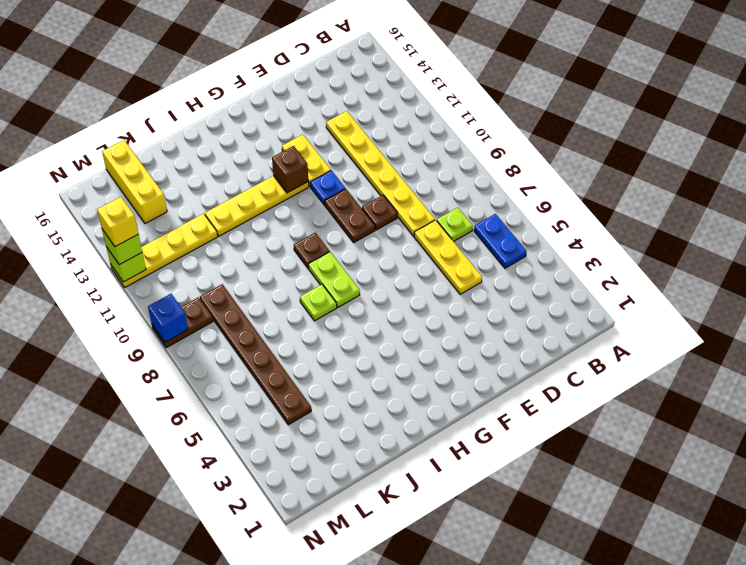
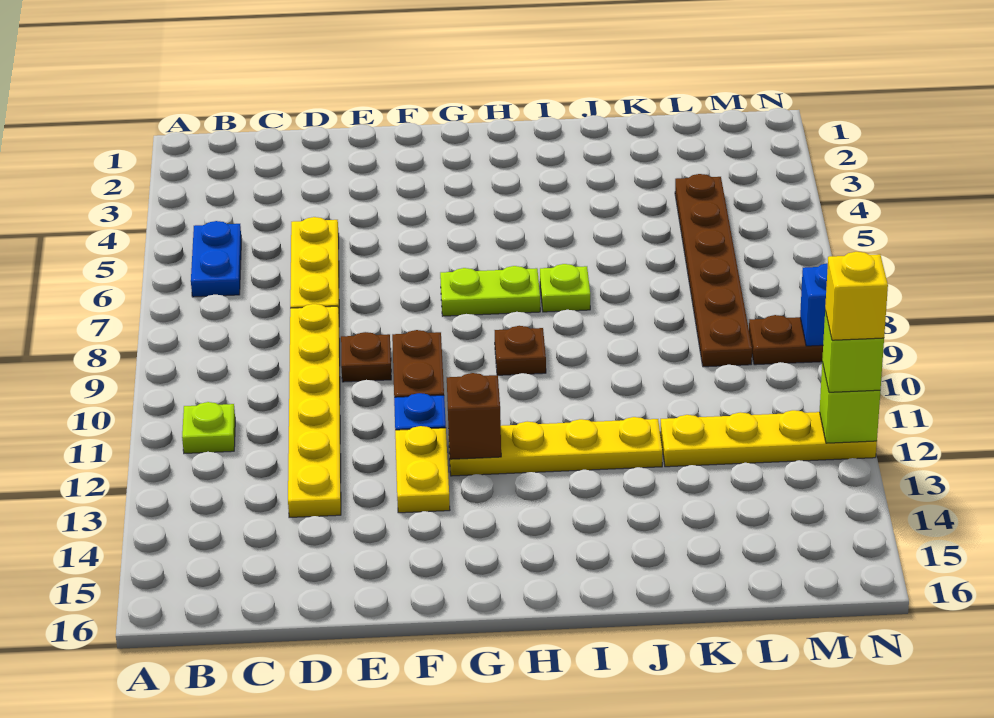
lime plate C7 level 1 -> lime plate B11 level 1
lime plate H7:H8 level 1 -> lime plate G7:H7 level 1
yellow brick L14:L16 level 1 -> none

